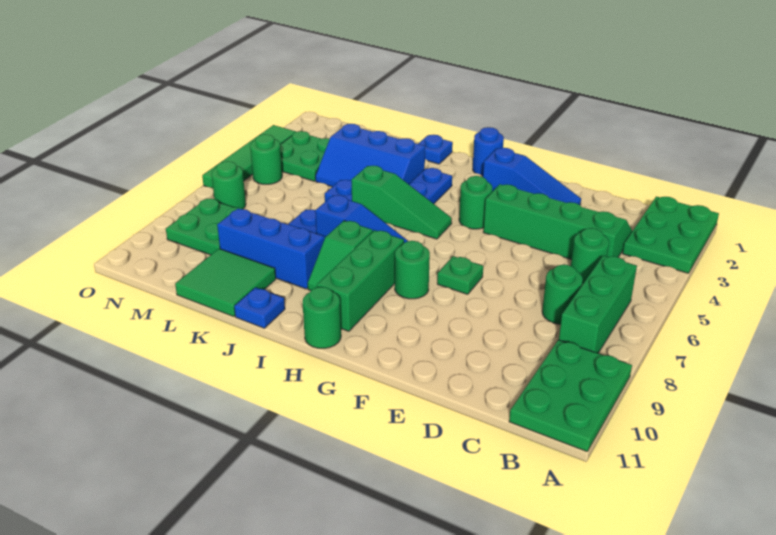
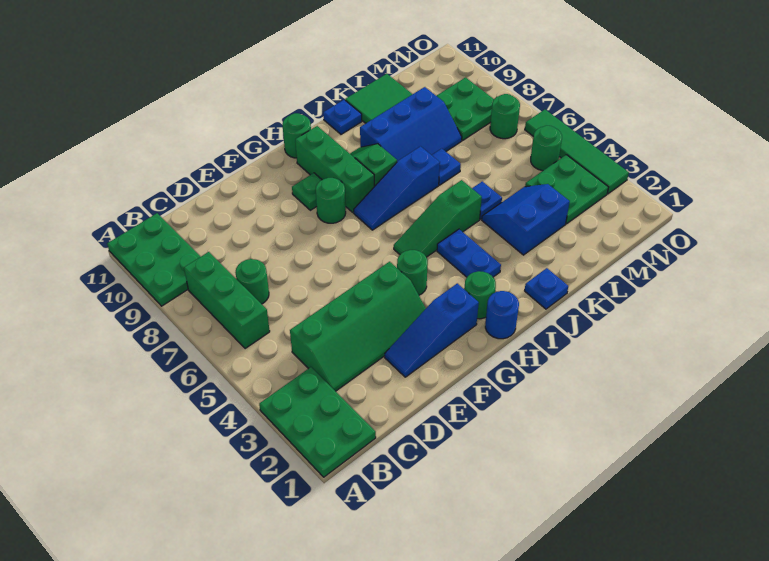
green round brick C5 level 1 -> green round brick H2 level 1
green plate F7 level 1 -> green plate G9 level 1
blue slope J3:L4 level 1 top 3 -> blue slope K3:L4 level 1 top 3

